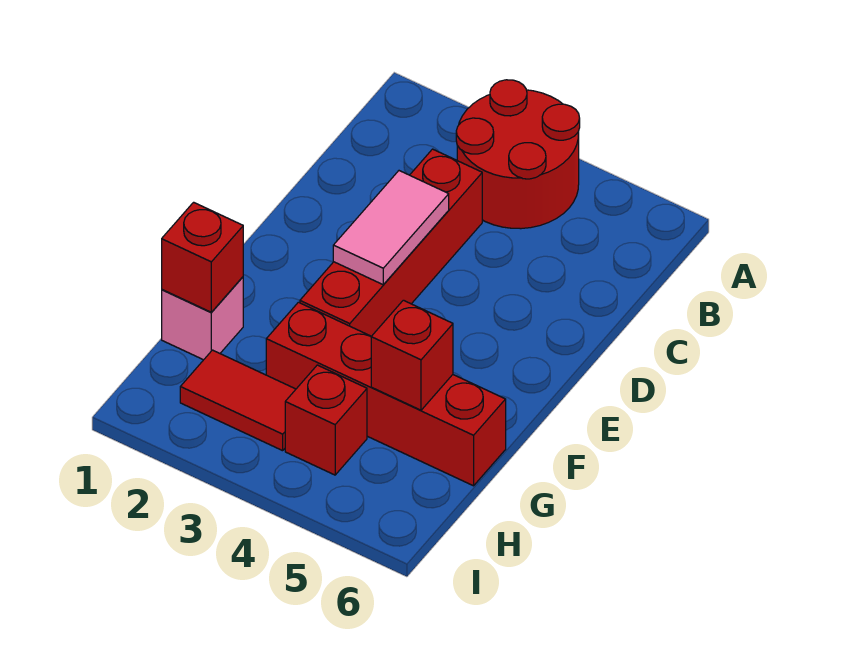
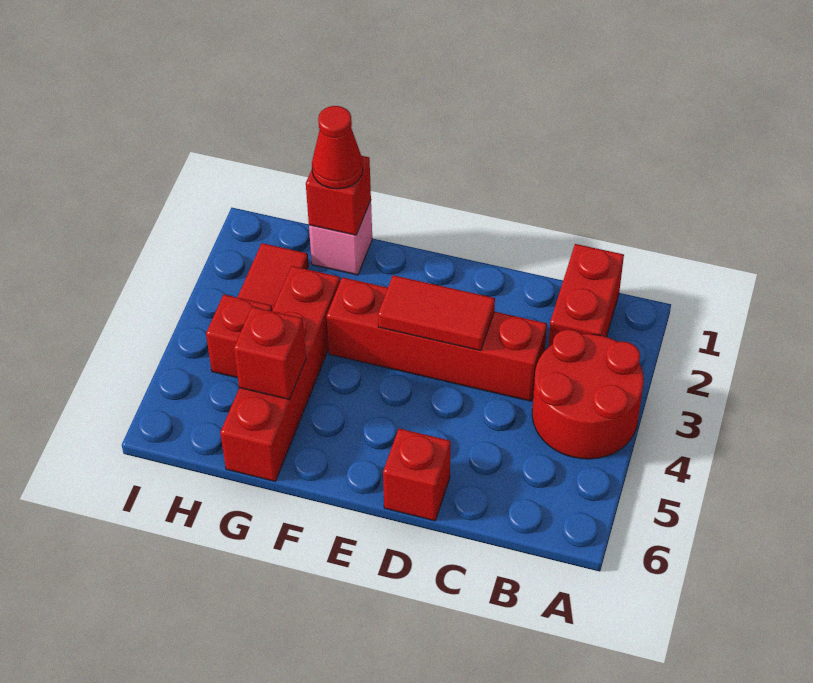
none -> red brick B1:B2 level 1
pink tile D3:E3 level 2 -> red tile D3:E3 level 2
none -> red brick D6 level 1
none -> red cone G1 level 3

